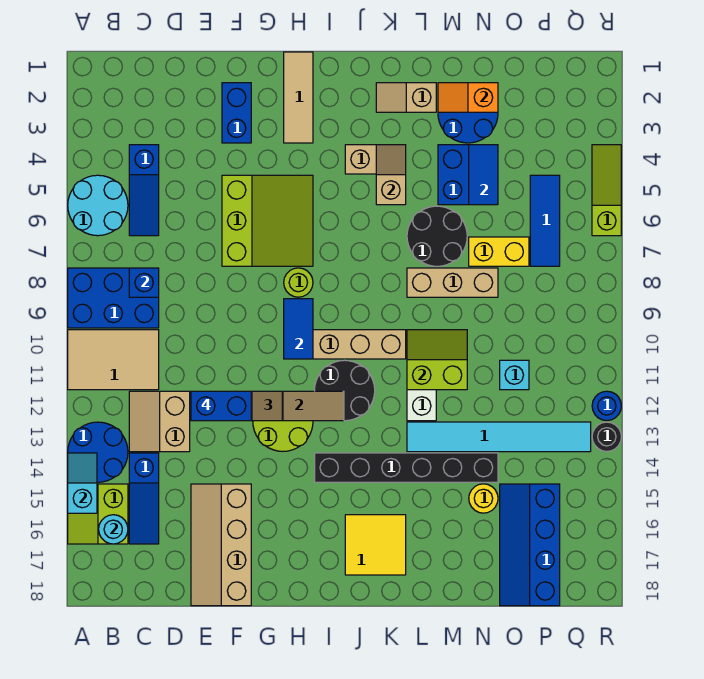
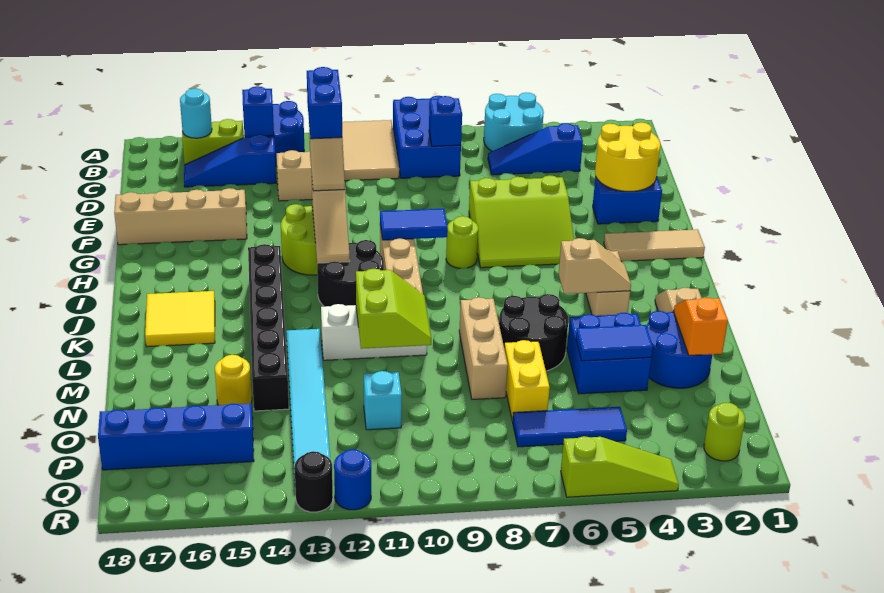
cyan slope A14:A15 level 2 top 15 -> none
none -> blue brick B14 level 2
none -> yellow round brick E2:F3 level 2
none -> lime round brick Q2 level 1

